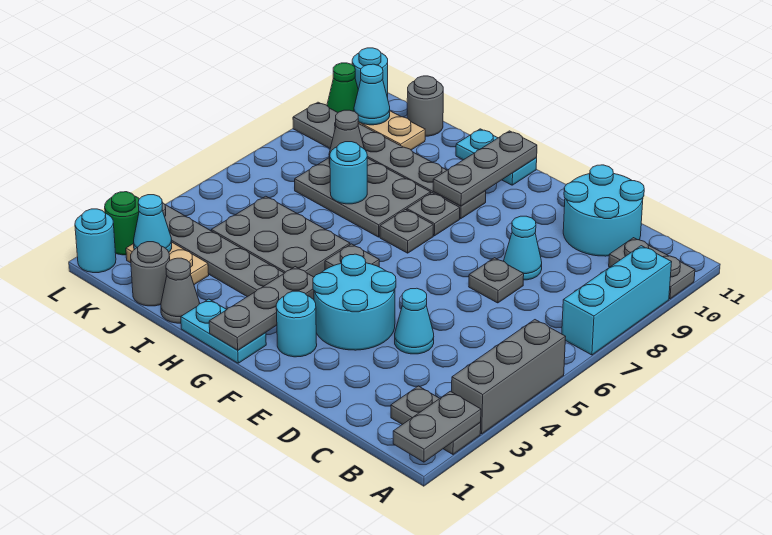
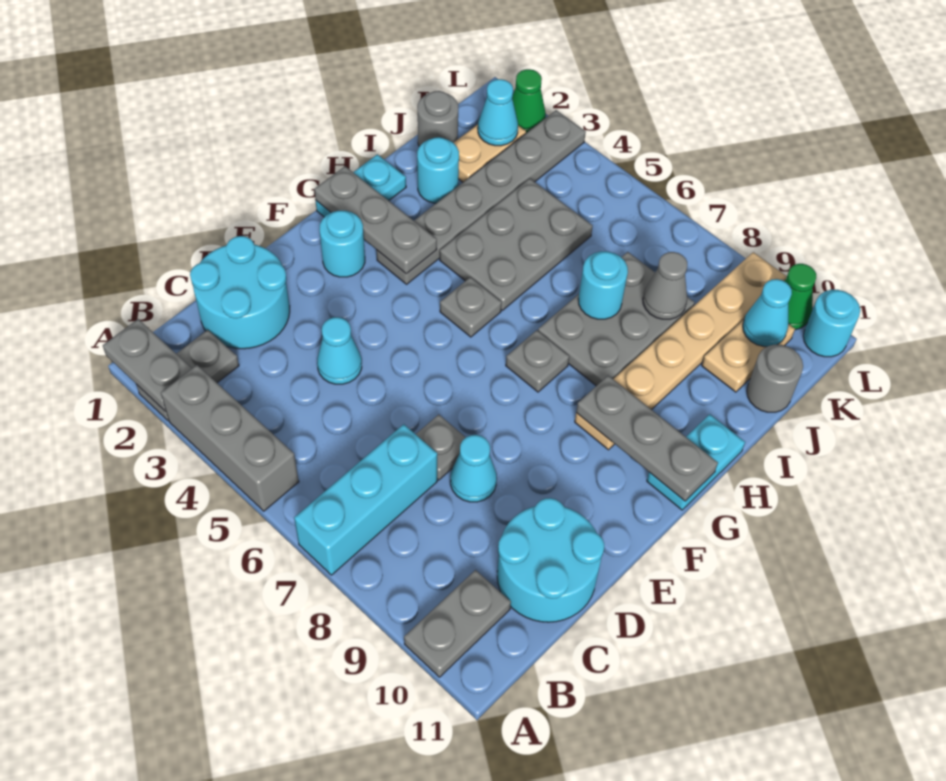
cyan brick A7:A9 level 1 -> cyan brick A7:C7 level 1
cyan round brick E3:F4 level 1 -> cyan round brick C1:D2 level 1
grey plate G8 level 1 -> none
grey plate G9:L9 level 1 -> tan plate G9:L9 level 1
grey cone I1 level 1 -> none
cyan round brick L1 level 1 -> cyan round brick I2 level 1
green round brick L2 level 1 -> green cone L2 level 1

